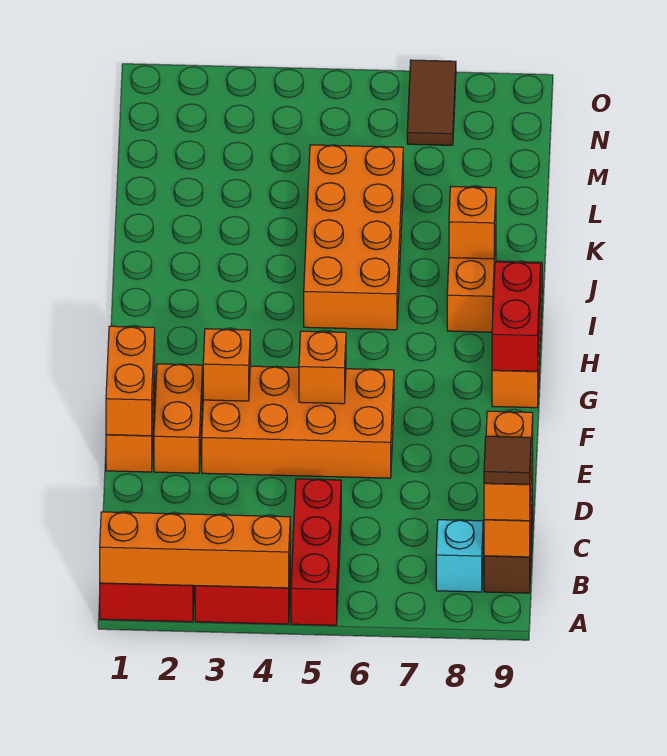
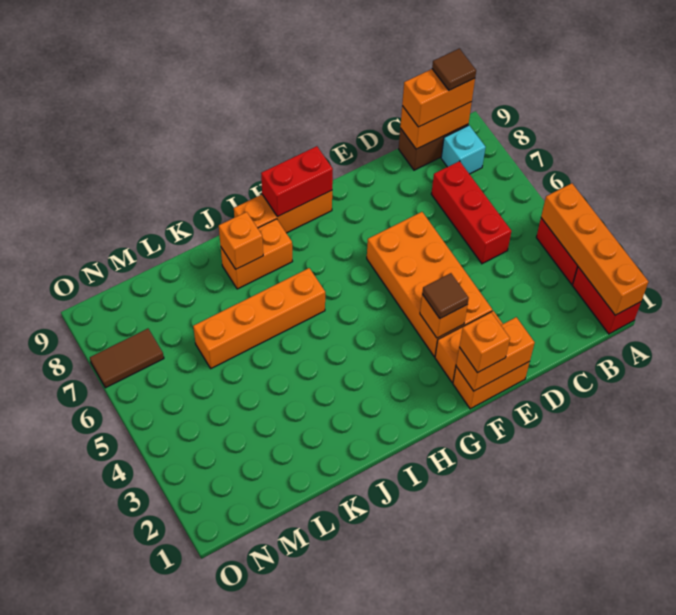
red brick A5:C5 level 1 -> red brick C5:C7 level 1
none -> brown tile F3 level 3
orange brick F5 level 2 -> orange brick F1 level 3
orange brick I5:L6 level 1 -> orange brick I6:L6 level 1

